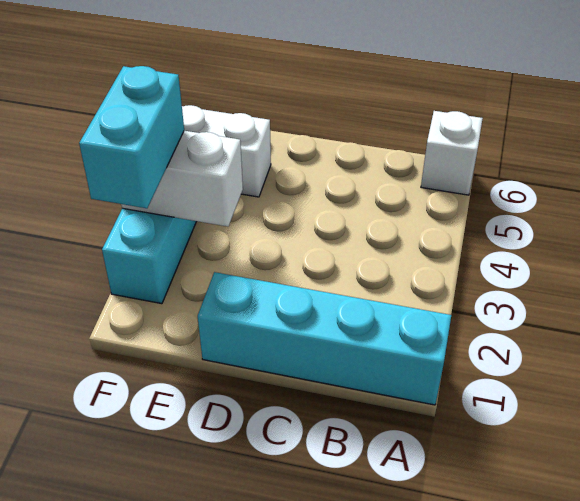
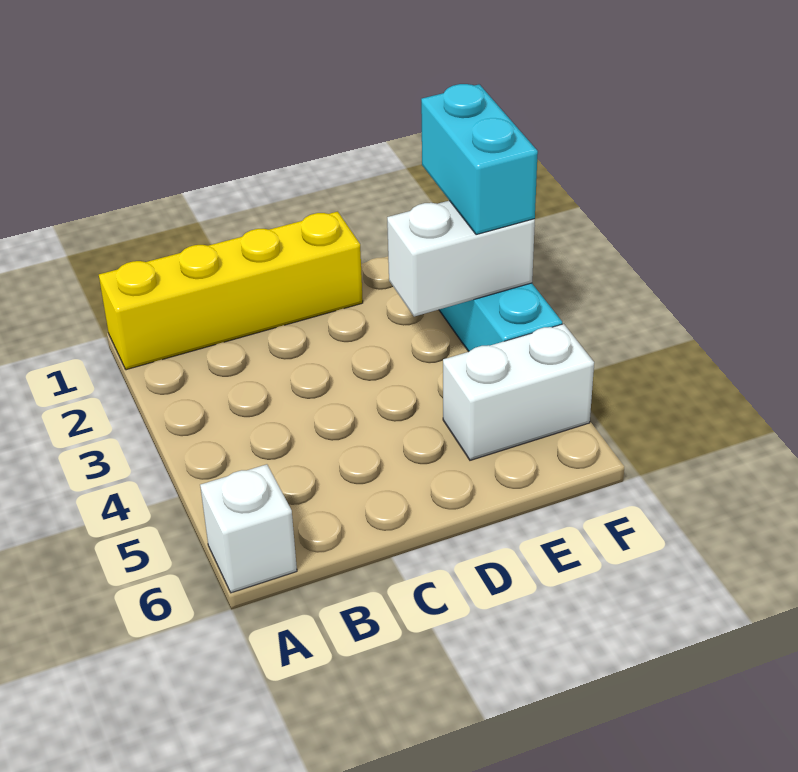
cyan brick A1:D1 level 1 -> yellow brick A1:D1 level 1

